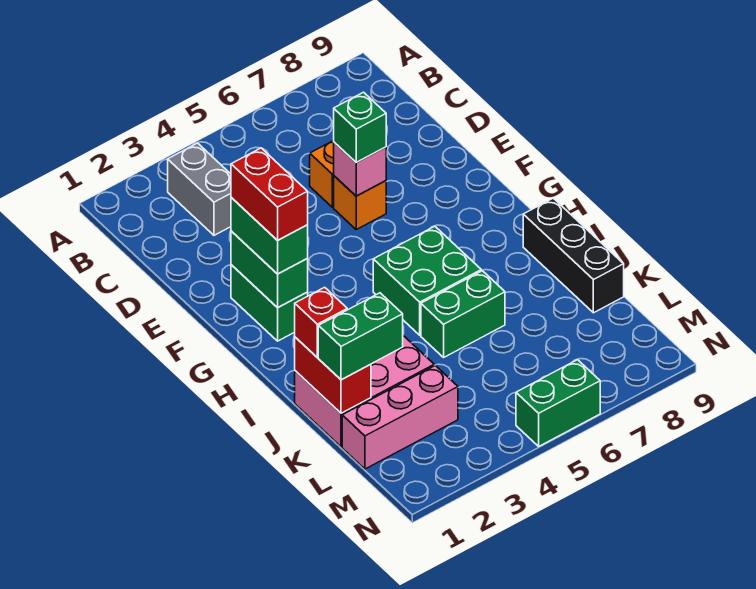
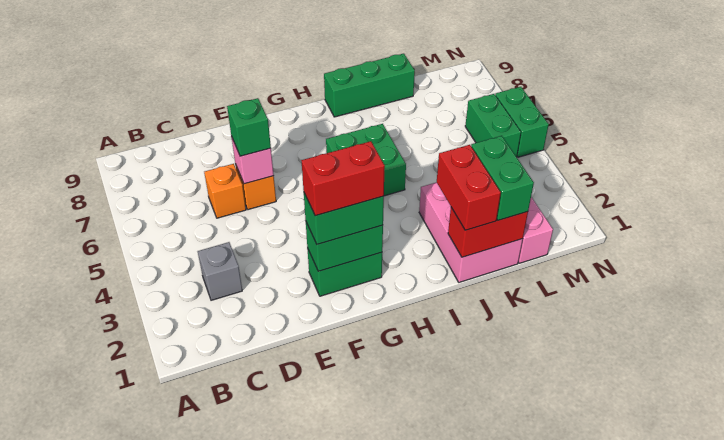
grey brick B3:C3 level 1 -> grey brick C3 level 1
black brick I9:K9 level 1 -> green brick I9:K9 level 1
red brick J1 level 3 -> red brick J1:J2 level 3
green brick J5:J6 level 1 -> green brick M5:M6 level 1

